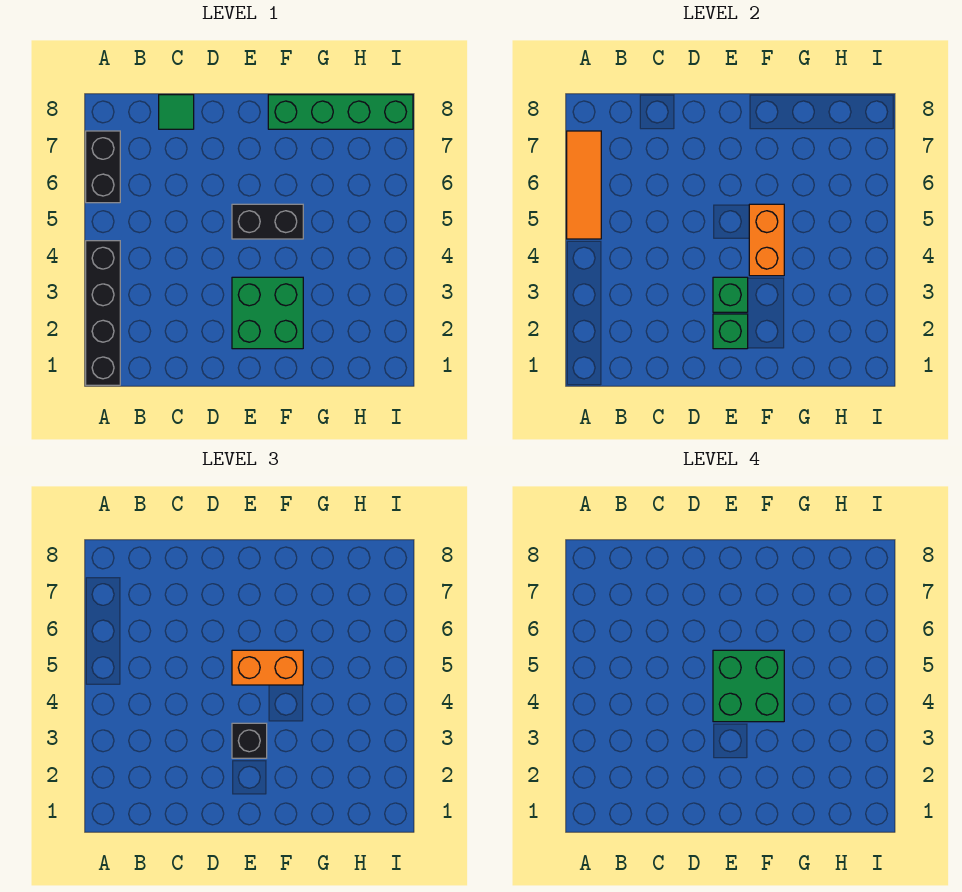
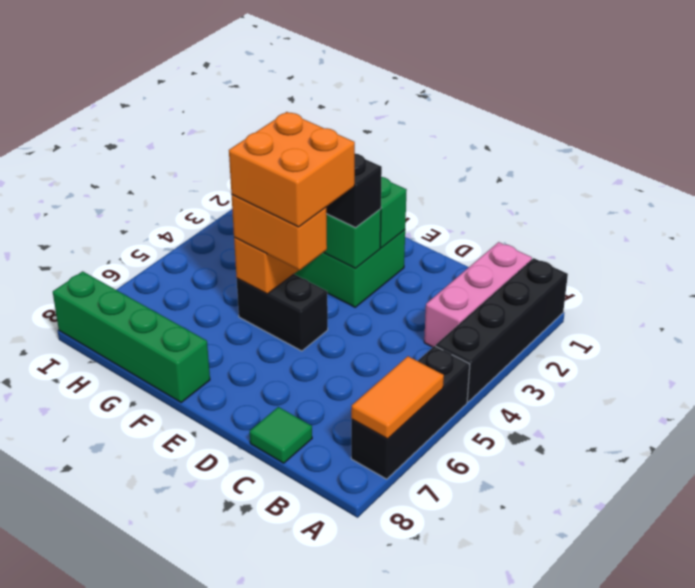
orange tile A5:A7 level 2 -> orange tile A6:A7 level 2
black brick A6:A7 level 1 -> black brick A5:A7 level 1
none -> pink brick B1:B3 level 1
green brick E4:F5 level 4 -> orange brick E4:F5 level 4

